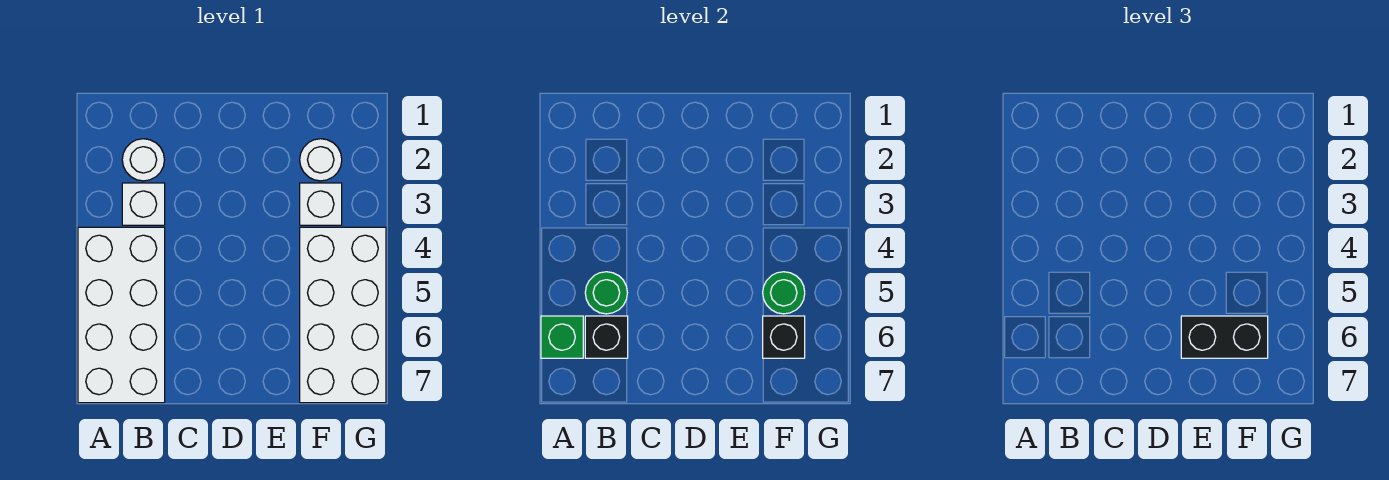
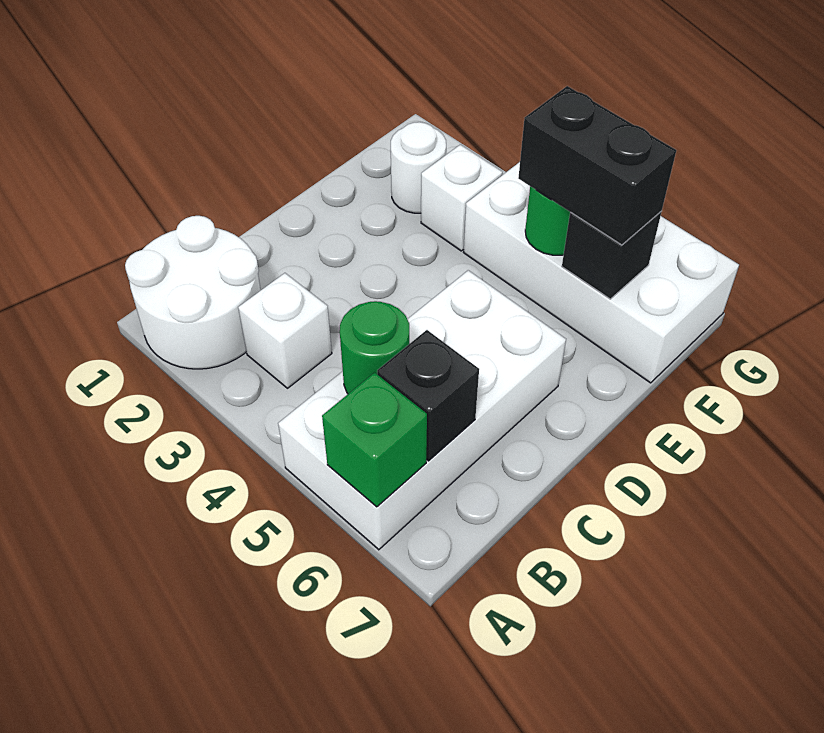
white brick A4:B7 level 1 -> white brick A5:D6 level 1
white round brick B2 level 1 -> white round brick A1:B2 level 1
black brick E6:F6 level 3 -> black brick F5:F6 level 3

